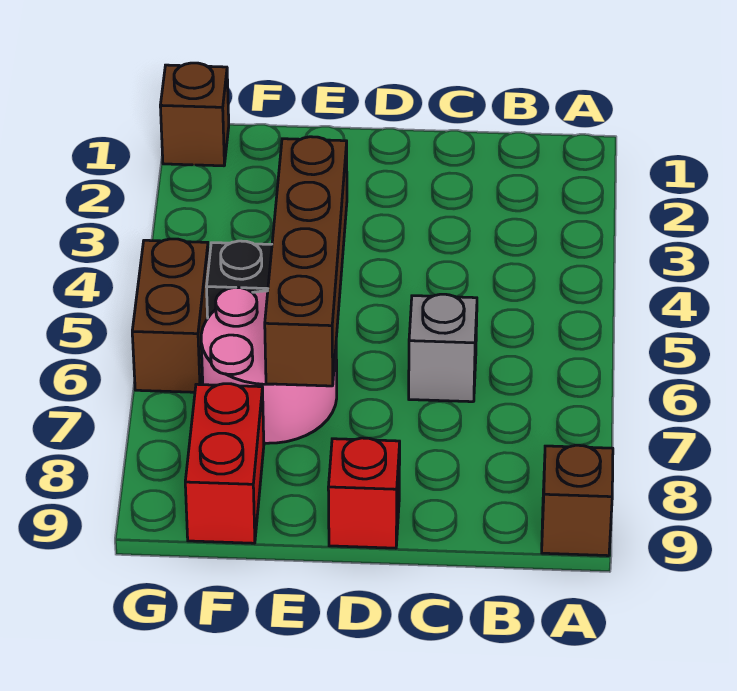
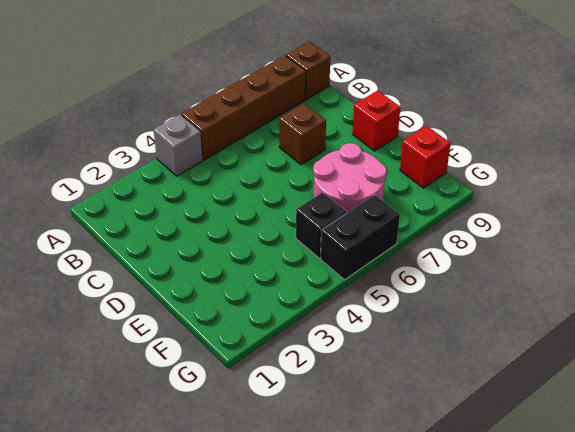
grey brick C6 level 1 -> grey brick A4 level 1
brown brick E4:E7 level 2 -> brown brick A5:A8 level 1
red brick F8:F9 level 1 -> red brick F9 level 1
brown brick G1 level 1 -> brown brick C7 level 1
brown brick G5:G6 level 1 -> black brick G5:G6 level 1

